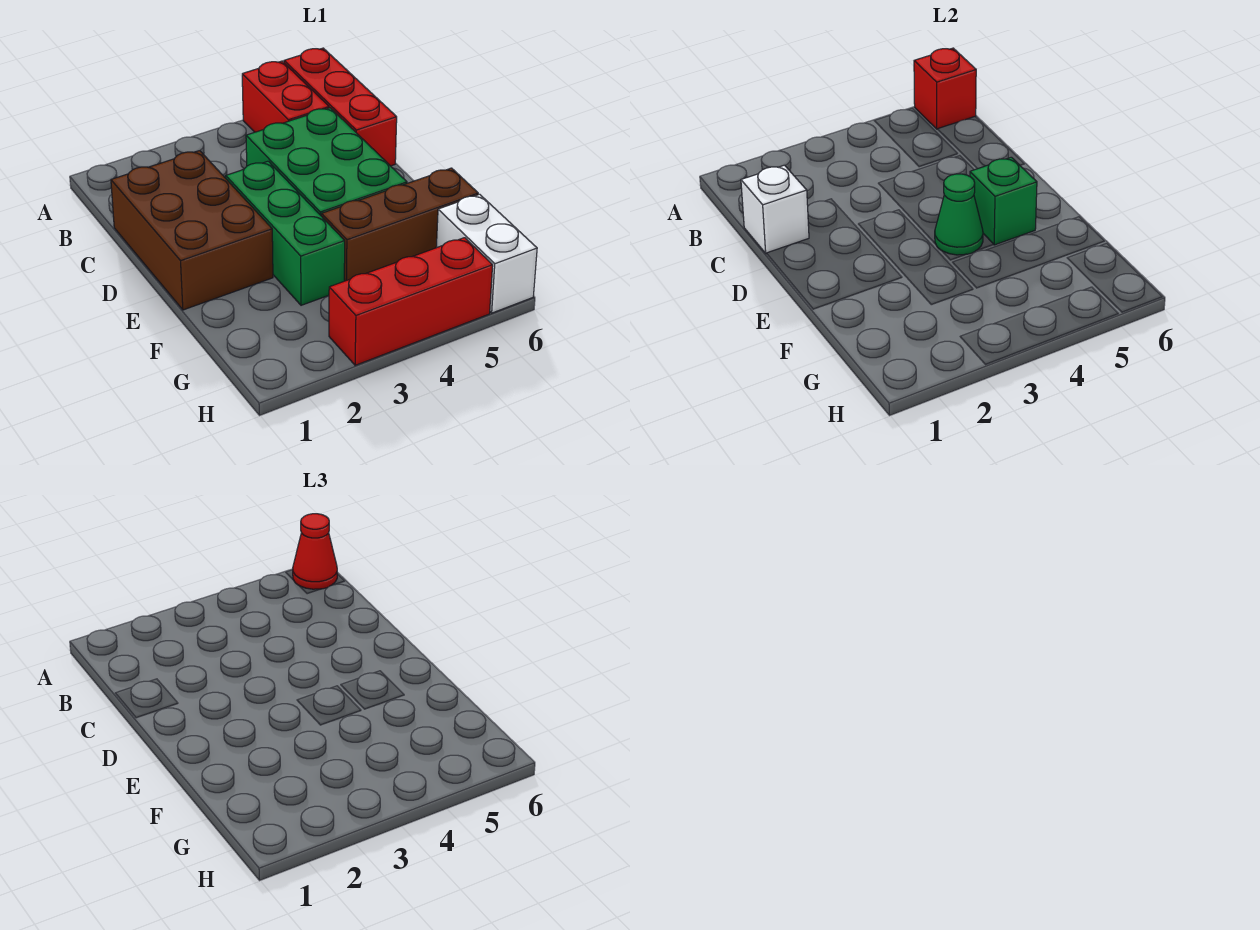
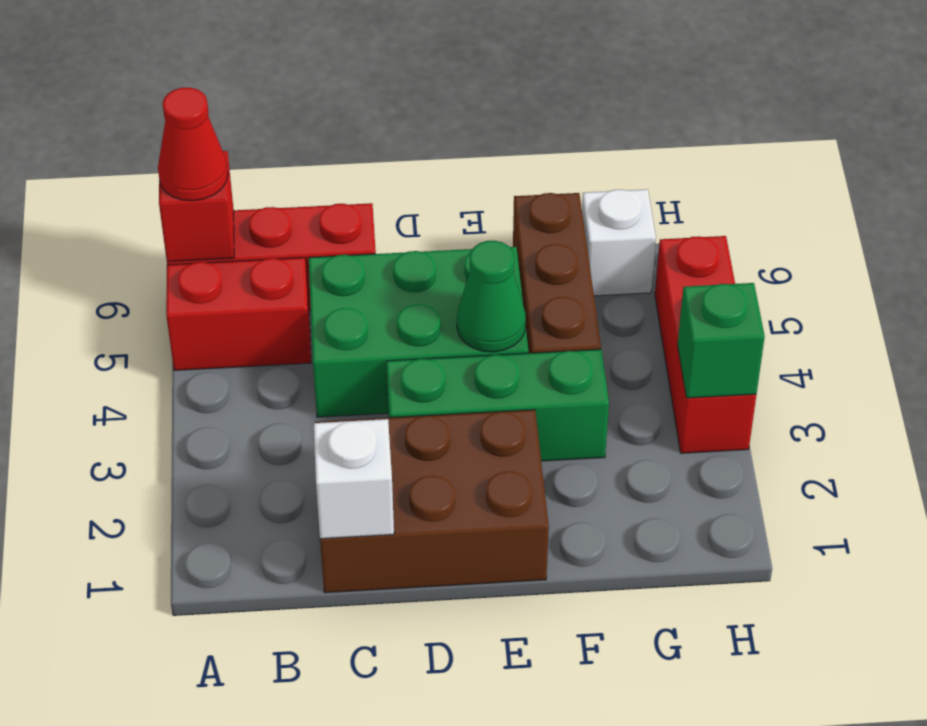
green brick E5 level 2 -> green brick H3 level 2
white brick G6:H6 level 1 -> white brick G6 level 1

